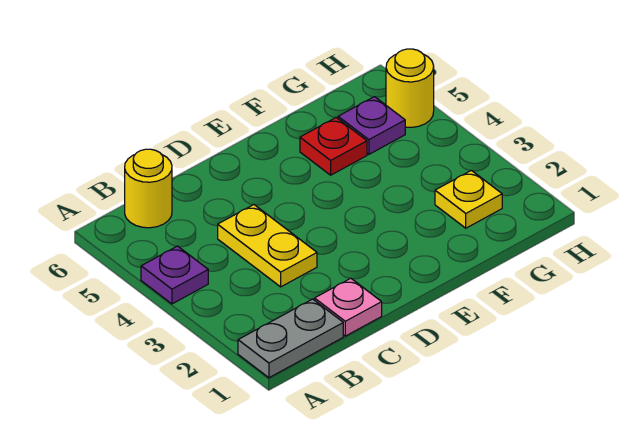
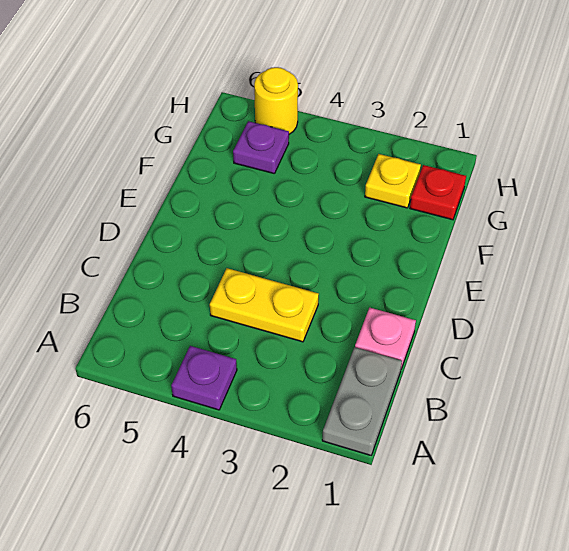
yellow round brick B6 level 1 -> none
red plate F5 level 1 -> red plate G1 level 1

